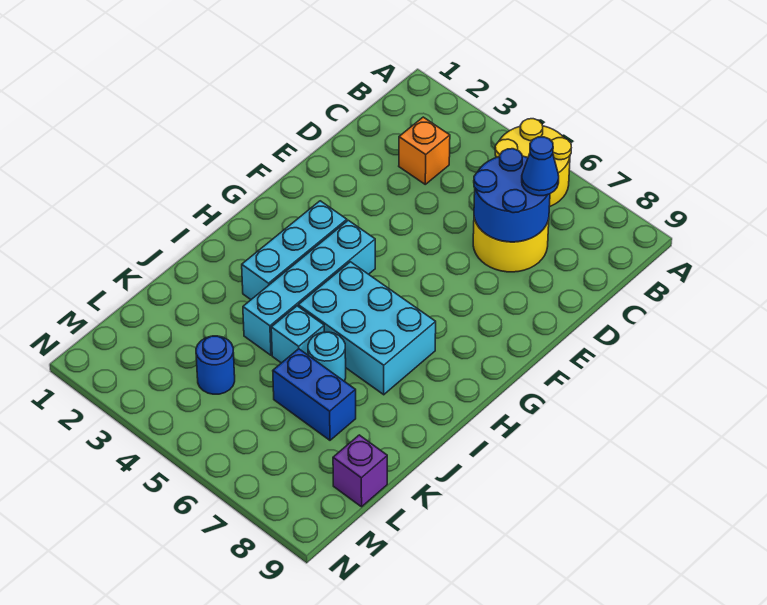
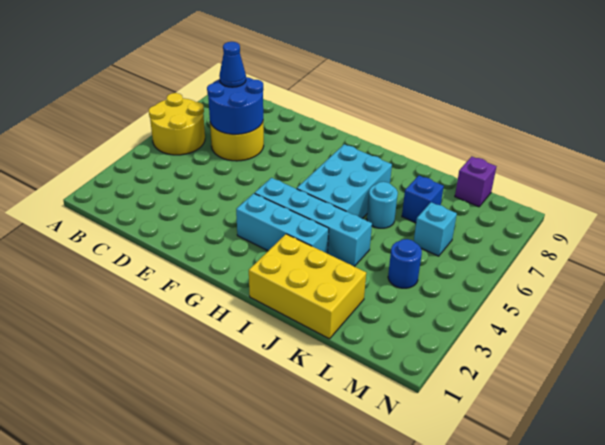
orange brick C3 level 1 -> none
none -> yellow brick I1:K2 level 1
cyan brick J5 level 1 -> cyan brick L6 level 1
blue brick K6:K7 level 1 -> blue brick K7 level 1

